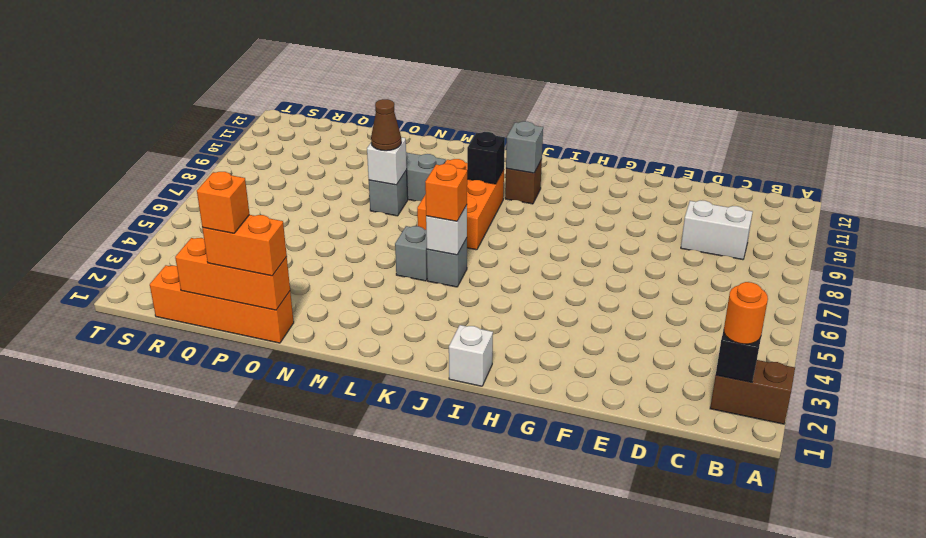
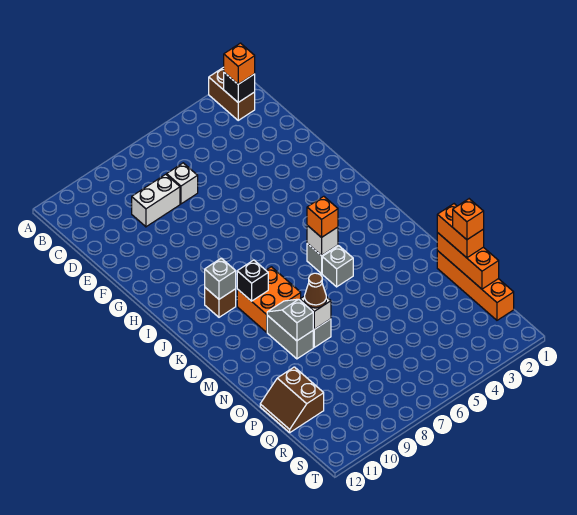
orange round brick B2 level 3 -> orange brick B2 level 3
white brick C9:D9 level 1 -> white brick D8:D9 level 1
white brick I1 level 1 -> white brick D7 level 1
orange brick K7:L9 level 1 -> orange brick K8:L9 level 1
none -> grey slope M9:N9 level 2 top N
none -> brown slope P11:Q12 level 1 top 11

